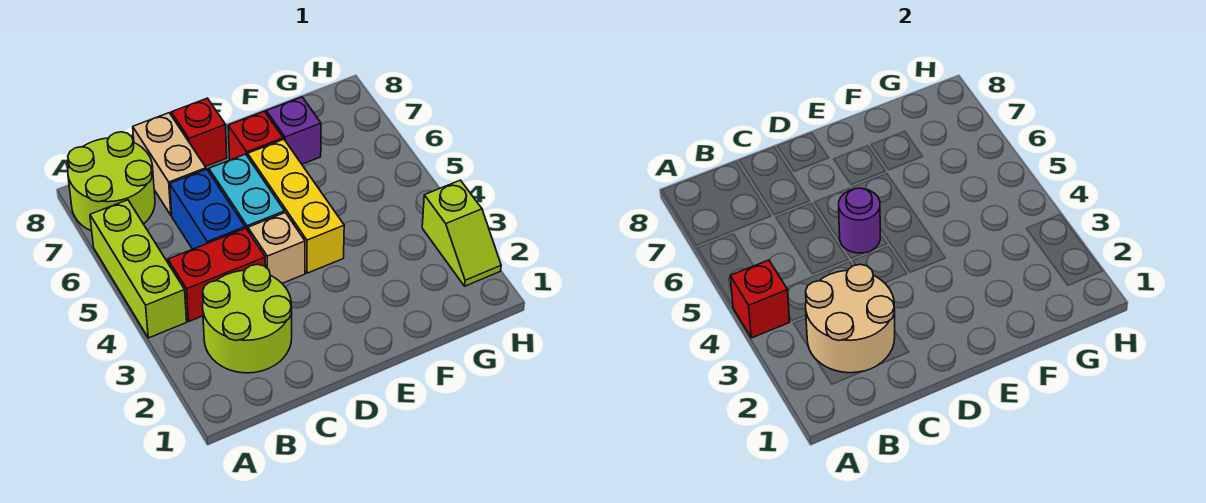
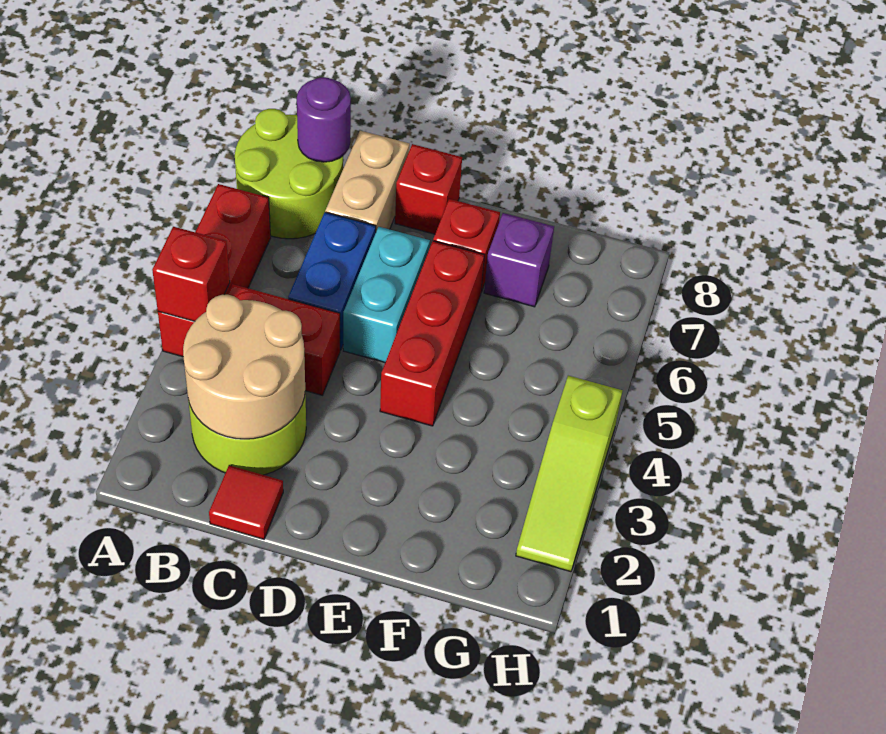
lime brick A4:A6 level 1 -> red brick A4:A6 level 1
none -> red tile C1 level 1
tan brick D4 level 1 -> none
purple round brick D5 level 2 -> purple round brick B8 level 2
yellow brick E4:E6 level 1 -> red brick E4:E6 level 1
lime slope H2:H3 level 1 top 3 -> lime slope H2:H4 level 1 top 4

